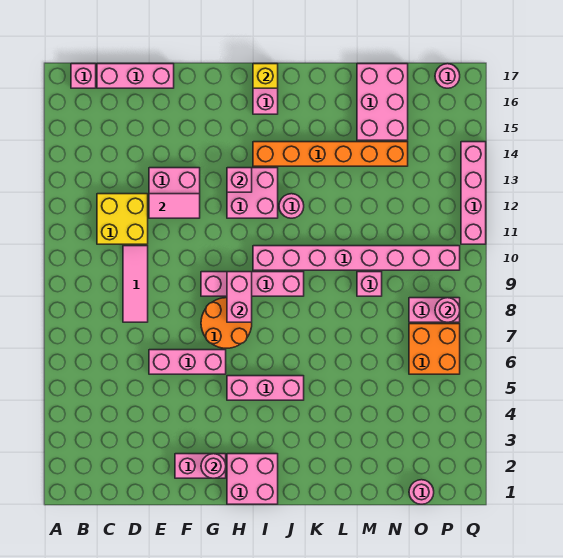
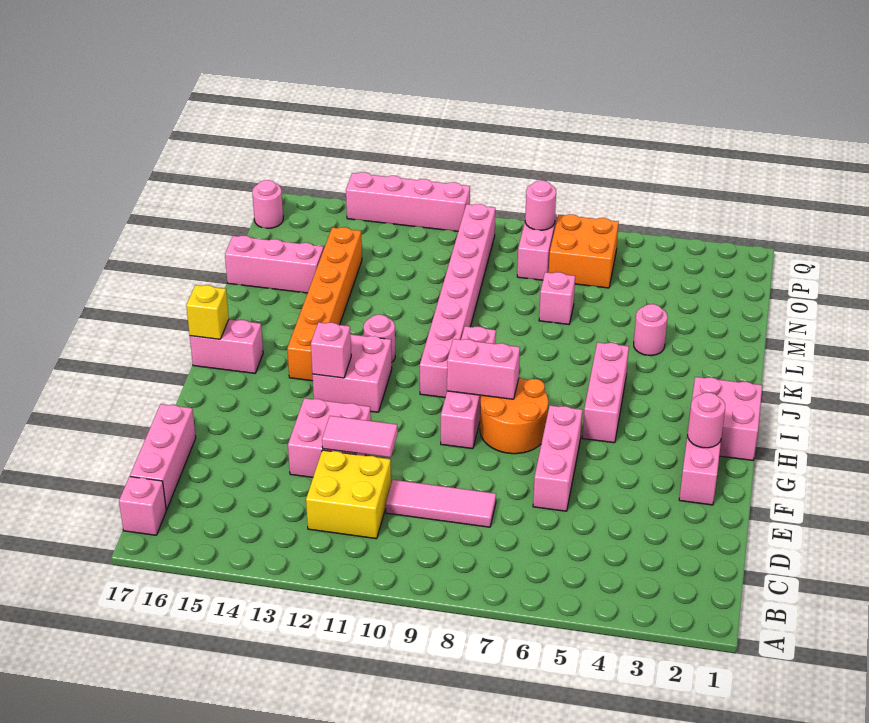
pink tile E12:F12 level 2 -> pink tile E11:E12 level 2
pink brick M9 level 1 -> pink brick M7 level 1
pink brick M15:N17 level 1 -> pink brick M15:M17 level 1
pink round brick O1 level 1 -> pink round brick L4 level 1

